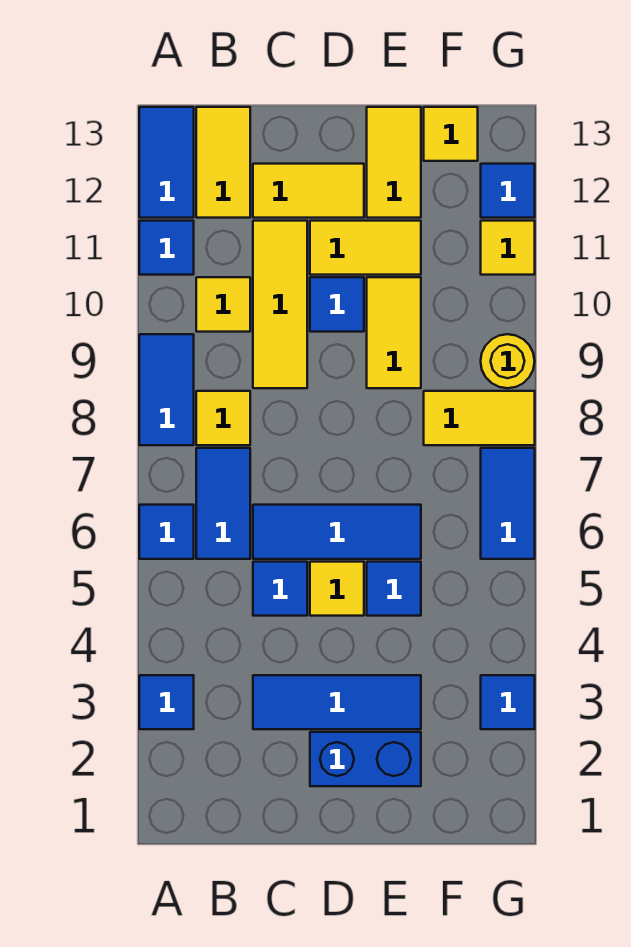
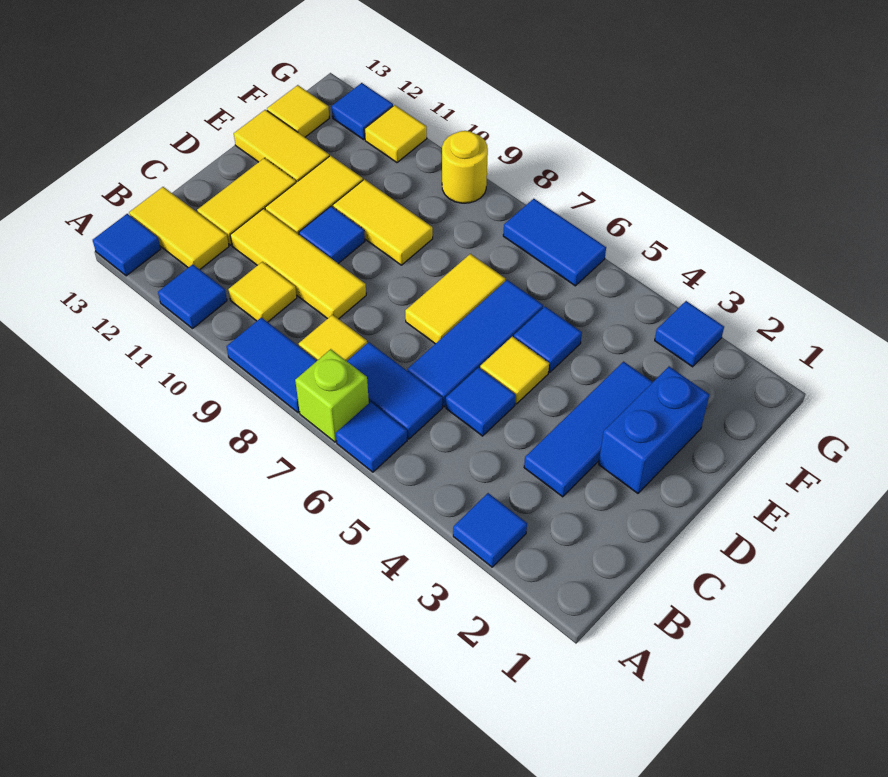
none -> lime brick A7 level 1
blue tile A12:A13 level 1 -> blue tile A13 level 1
yellow tile F8:G8 level 1 -> yellow tile D7:E7 level 1

